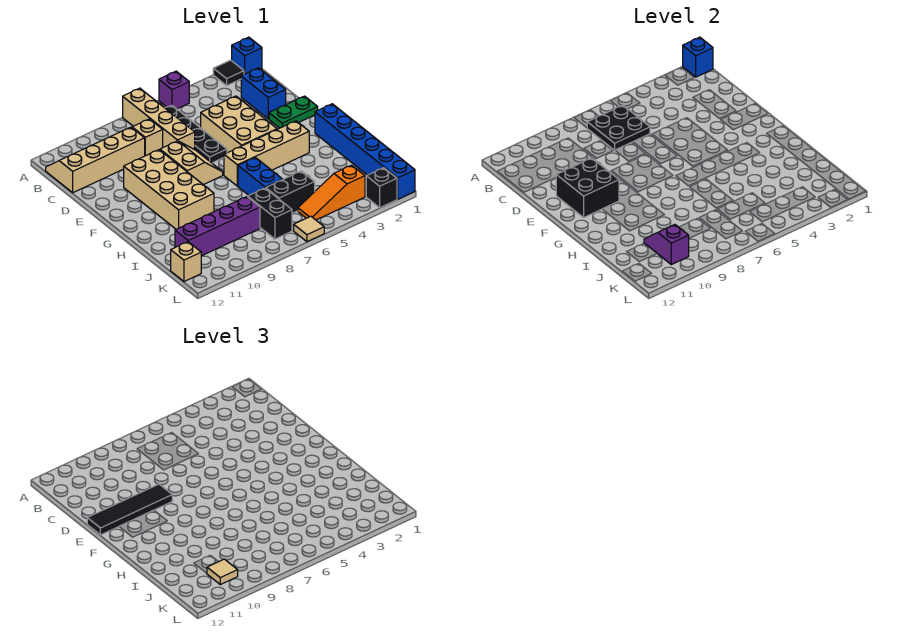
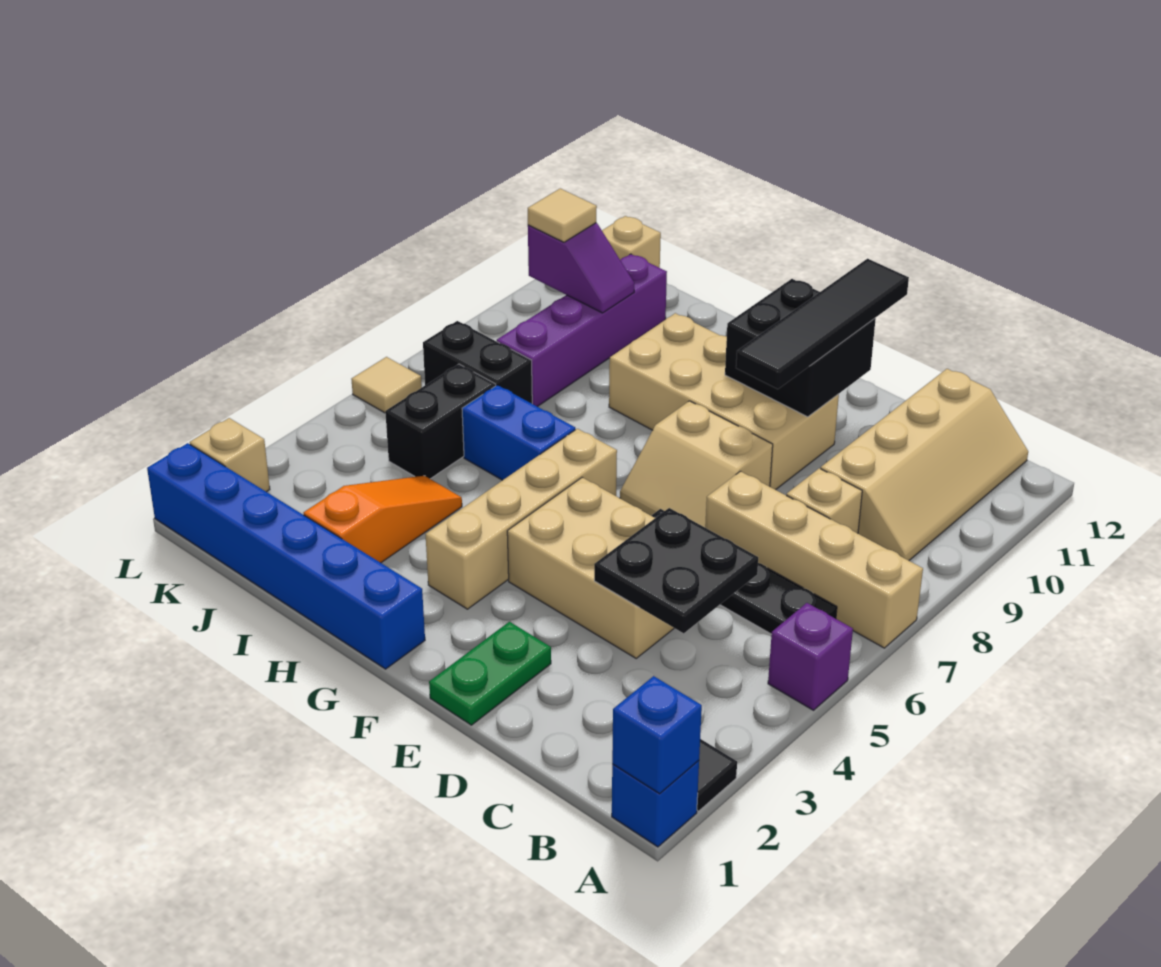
black plate B6:C7 level 2 -> black plate C4:D5 level 2
blue brick C2:D2 level 1 -> none
orange slope K3:K5 level 1 top 3 -> orange slope I2:I4 level 1 top 2
black brick L2 level 1 -> tan brick L2 level 1

